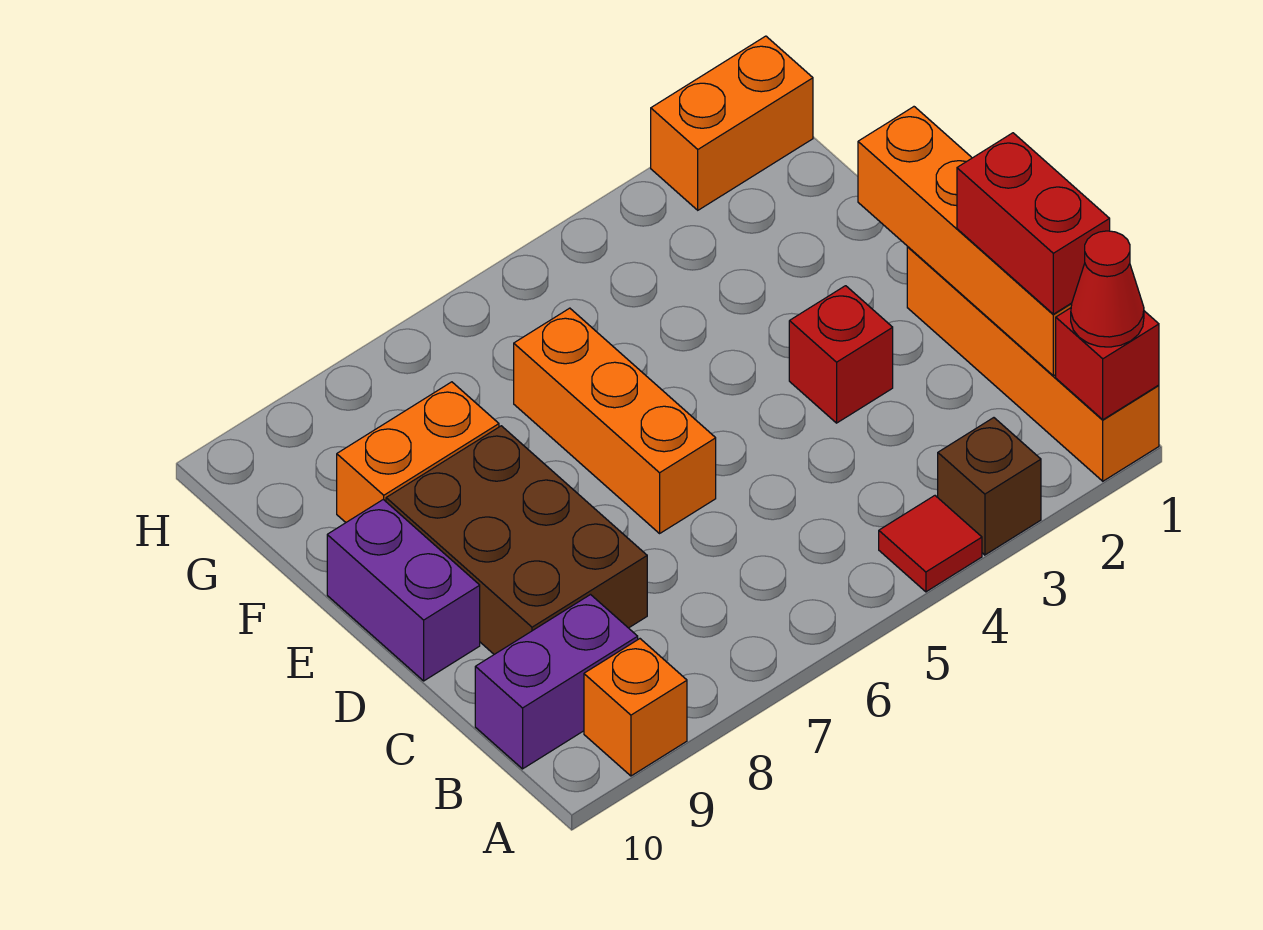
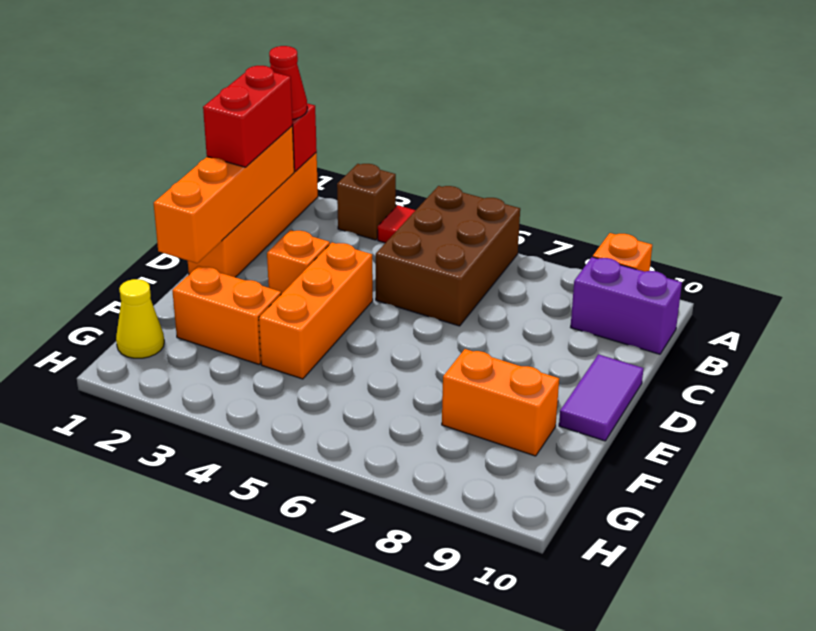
brown brick C8:E9 level 1 -> brown brick A5:C6 level 1
red brick D3 level 1 -> orange brick D3 level 1
orange brick D6:F6 level 1 -> orange brick D4:F4 level 1
purple brick D10:E10 level 1 -> purple tile D10:E10 level 1
none -> yellow cone G1 level 1
orange brick H1:H2 level 1 -> orange brick F2:F3 level 1

